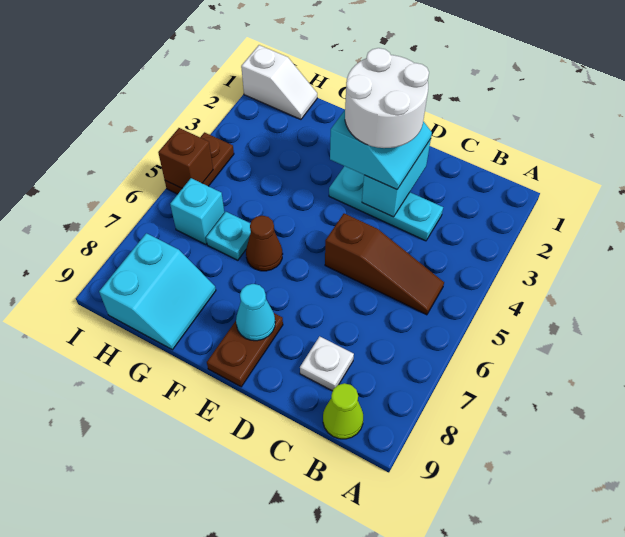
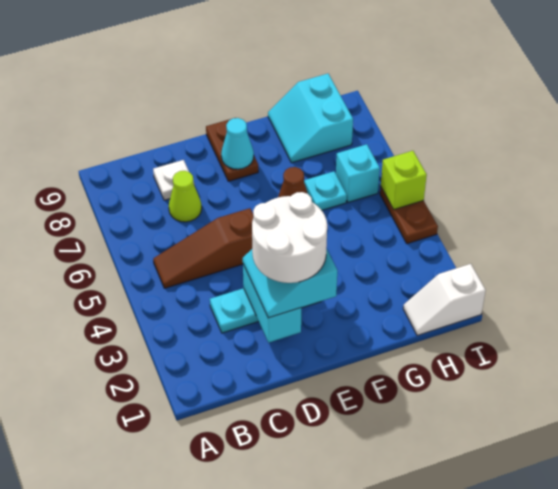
lime cone B9 level 1 -> lime cone C7 level 1
brown brick I5 level 2 -> lime brick I5 level 2

